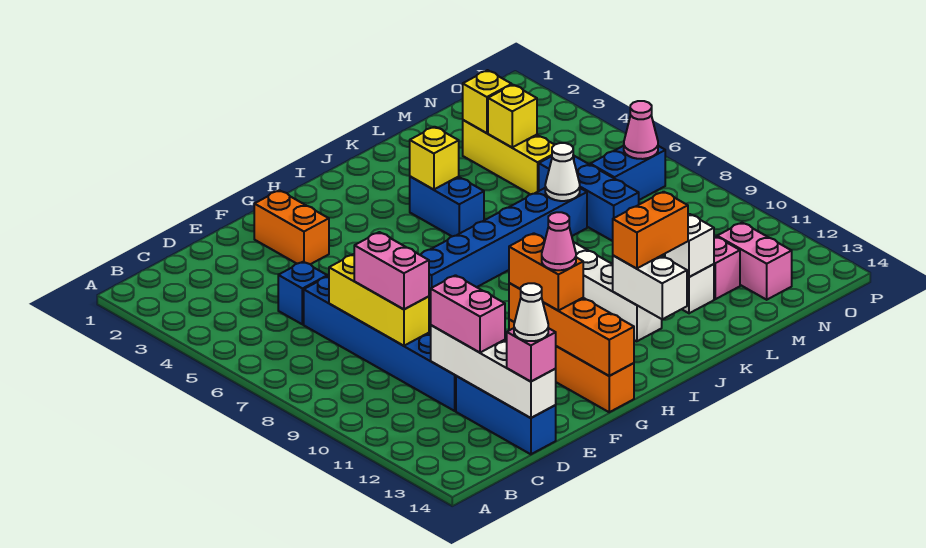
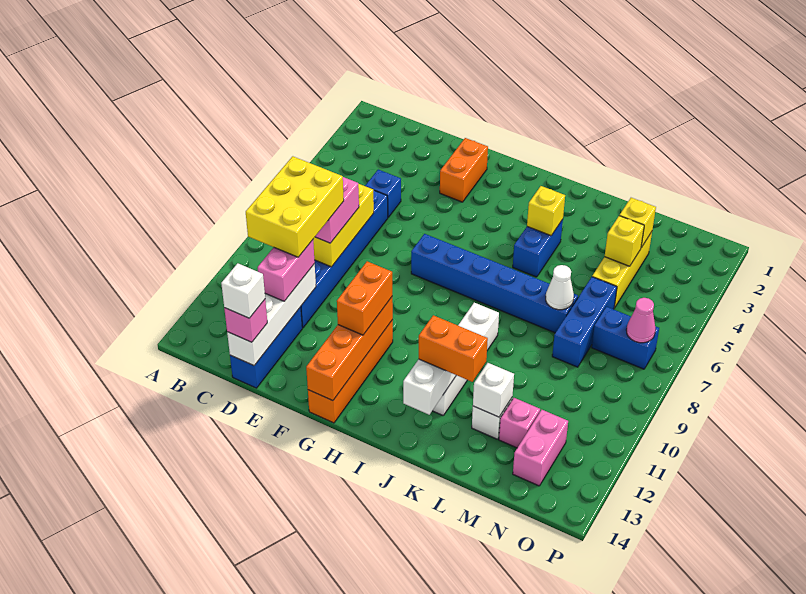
none -> yellow brick C9:D11 level 4
white cone D14 level 4 -> white brick D14 level 4
pink cone G12 level 4 -> none

